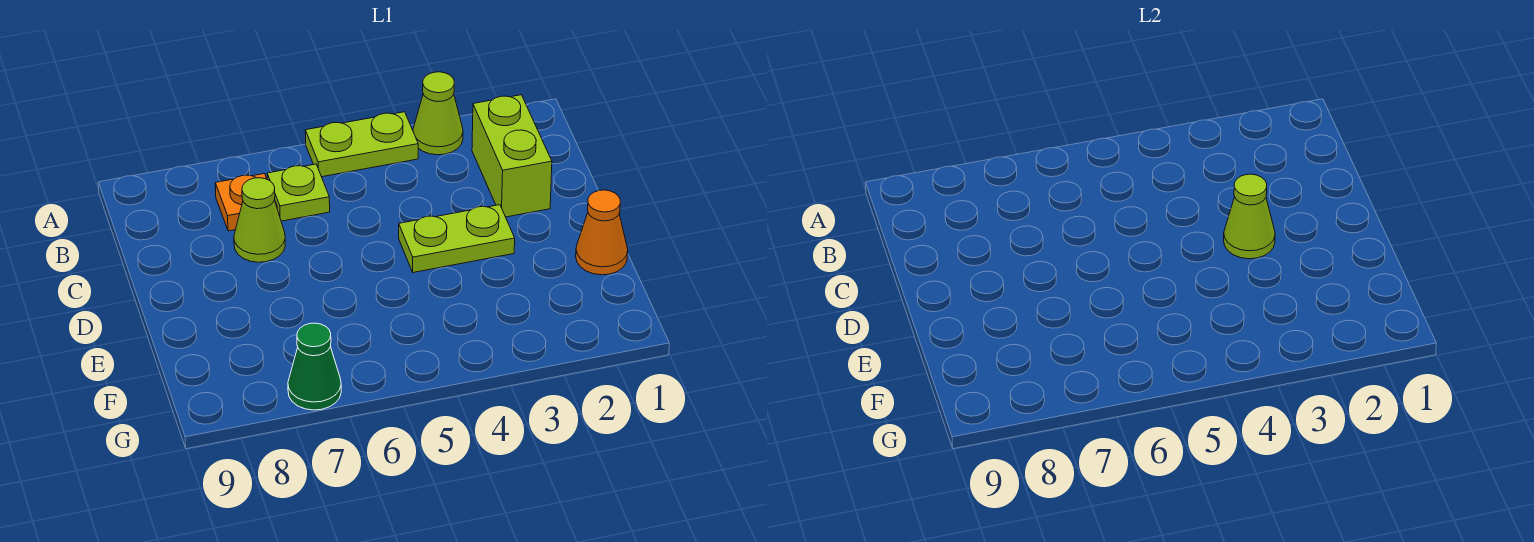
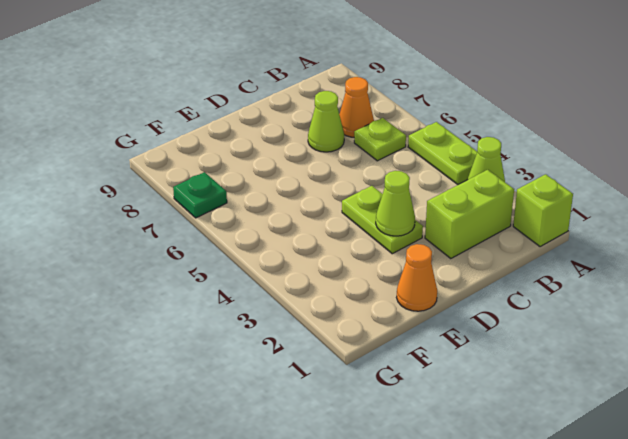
none -> lime brick A1 level 1
orange plate B7 level 1 -> orange cone B7 level 1
green cone G7 level 1 -> green plate G7 level 1

